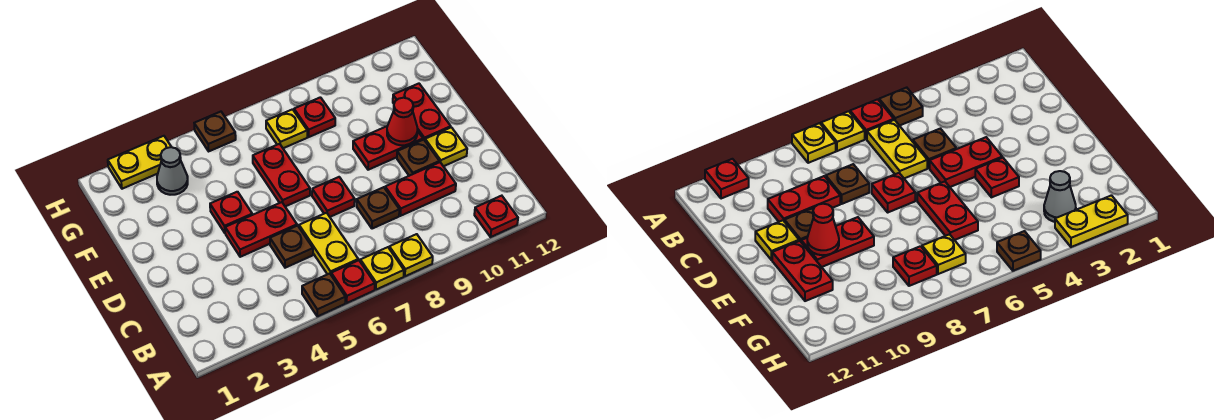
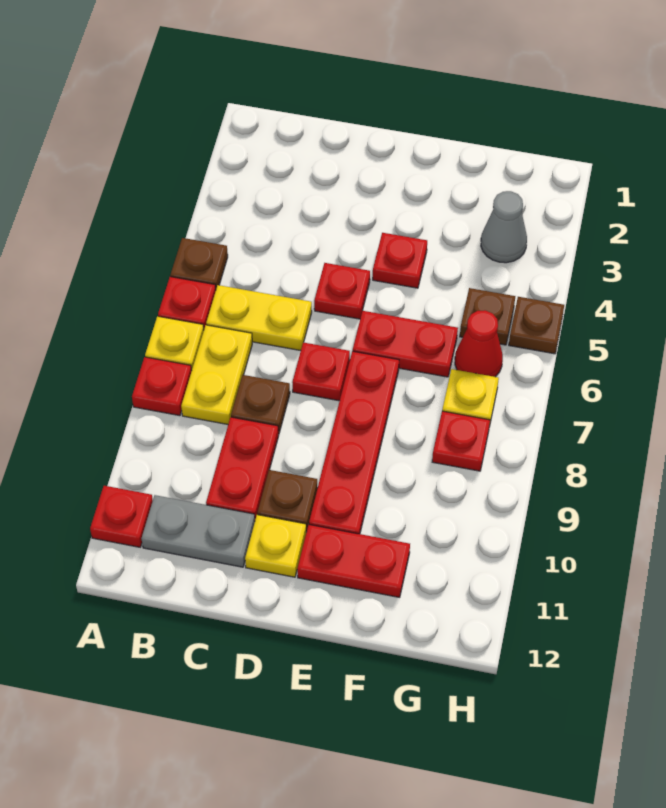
yellow plate A8 level 1 -> red plate A8 level 1
none -> grey plate B11:C11 level 1
brown plate C5 level 1 -> brown plate G5 level 1
red plate D4:D5 level 1 -> red plate D5 level 1
red plate E9:E10 level 1 -> red plate E7:E10 level 1
red cone E10 level 2 -> red cone G6 level 1
yellow plate H2:H3 level 1 -> yellow plate B7:B8 level 1

